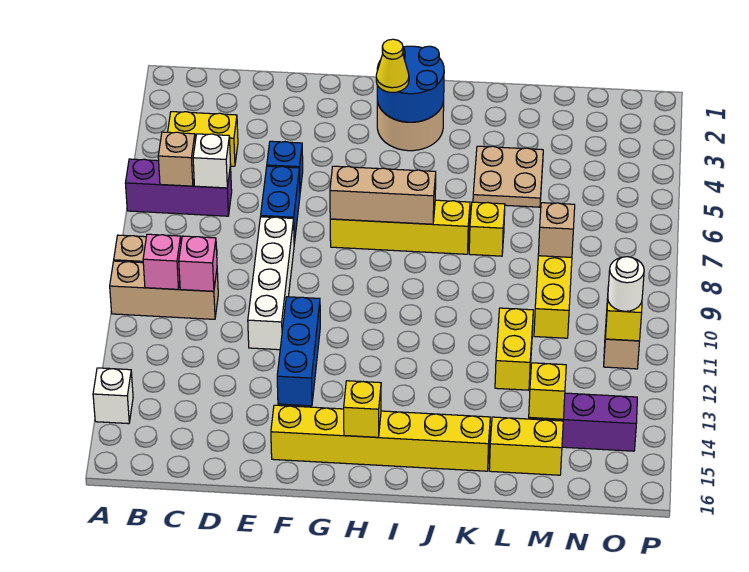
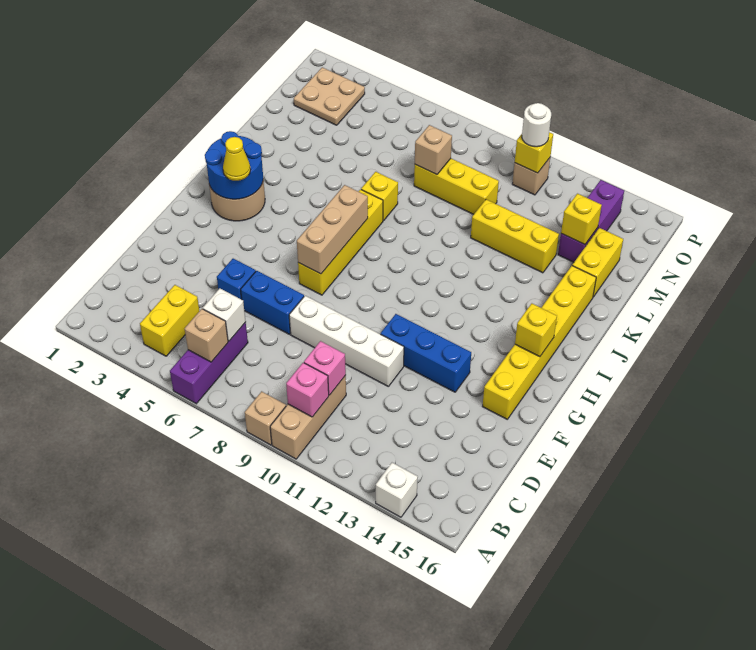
tan plate K4:L5 level 1 -> tan plate N2:O3 level 1
yellow brick L11:L12 level 1 -> yellow brick L11:L13 level 1

